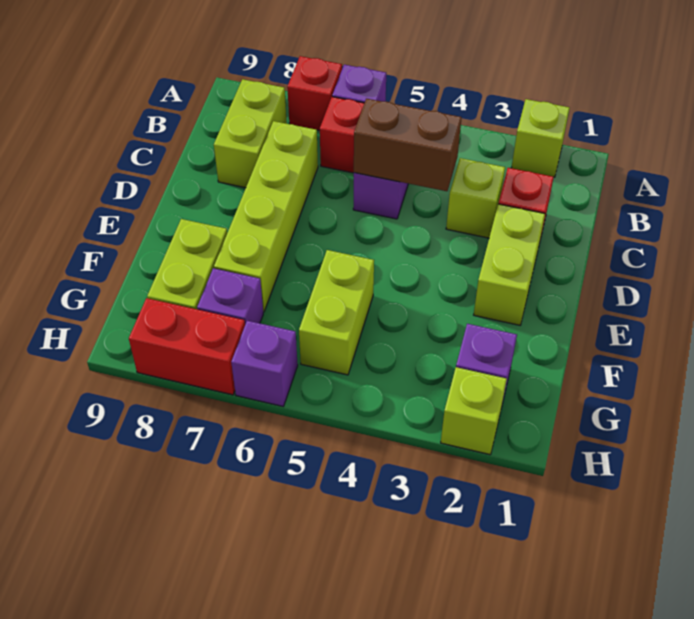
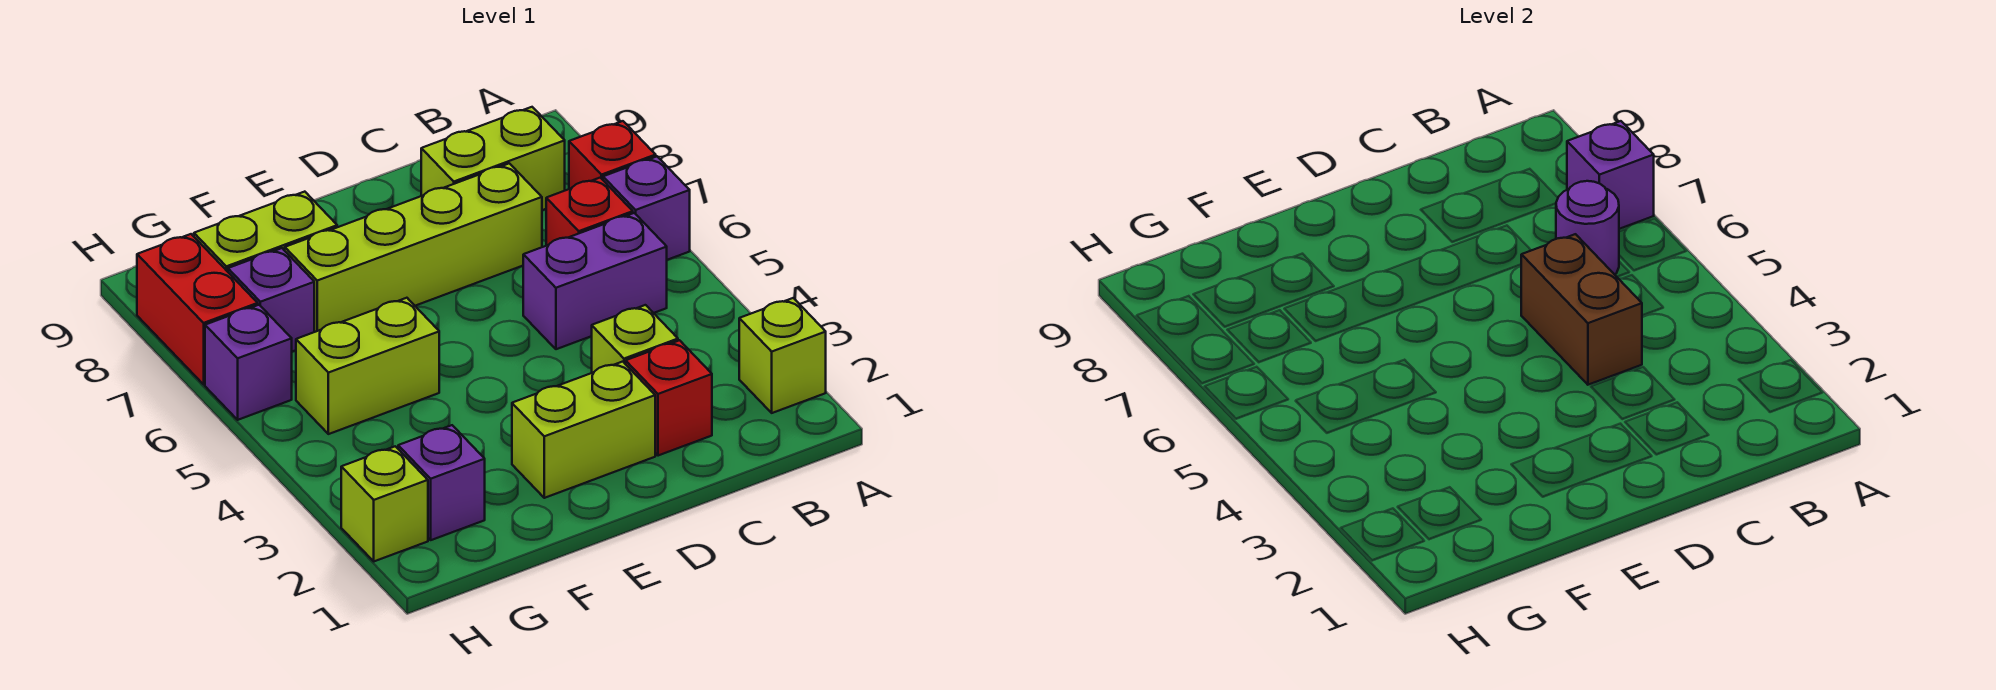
none -> purple brick A7 level 2
none -> purple round brick B6 level 2

